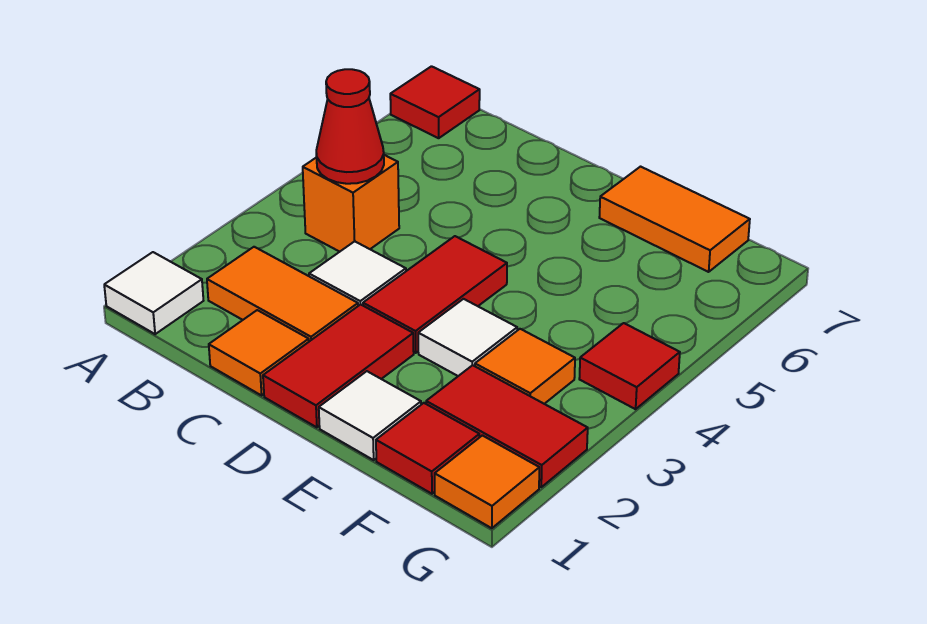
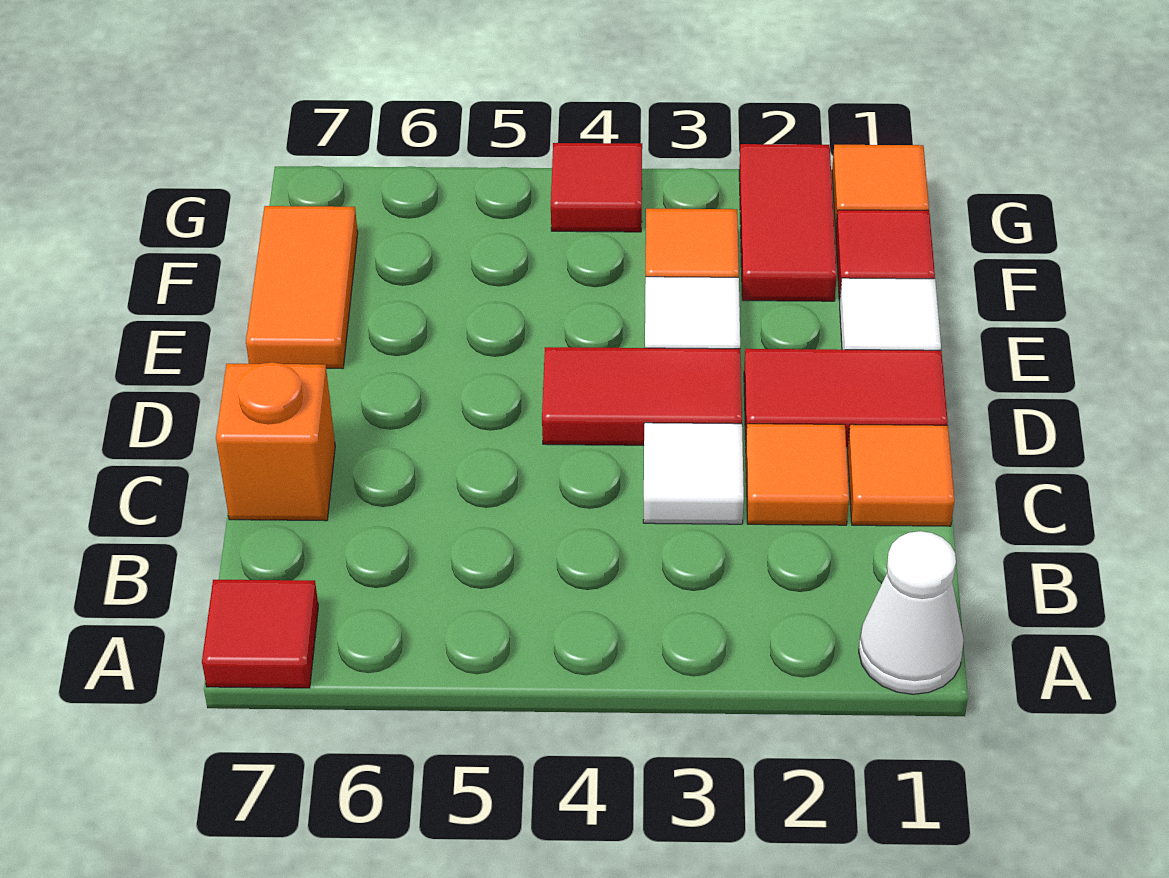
white tile A1 level 1 -> white cone A1 level 1
orange tile B2:C2 level 1 -> orange tile C2 level 1
orange brick B4 level 1 -> orange brick C7 level 1
red cone B4 level 2 -> none

